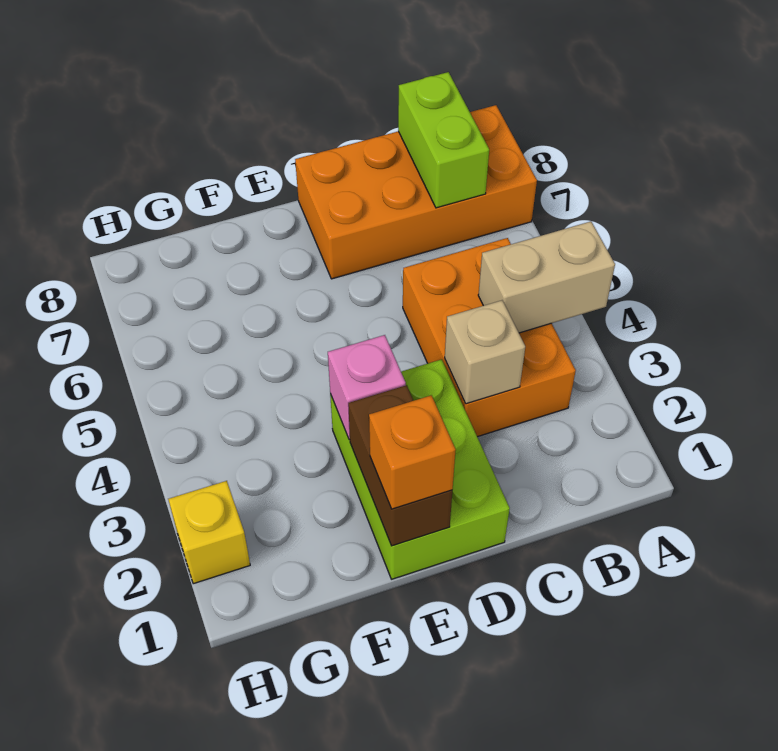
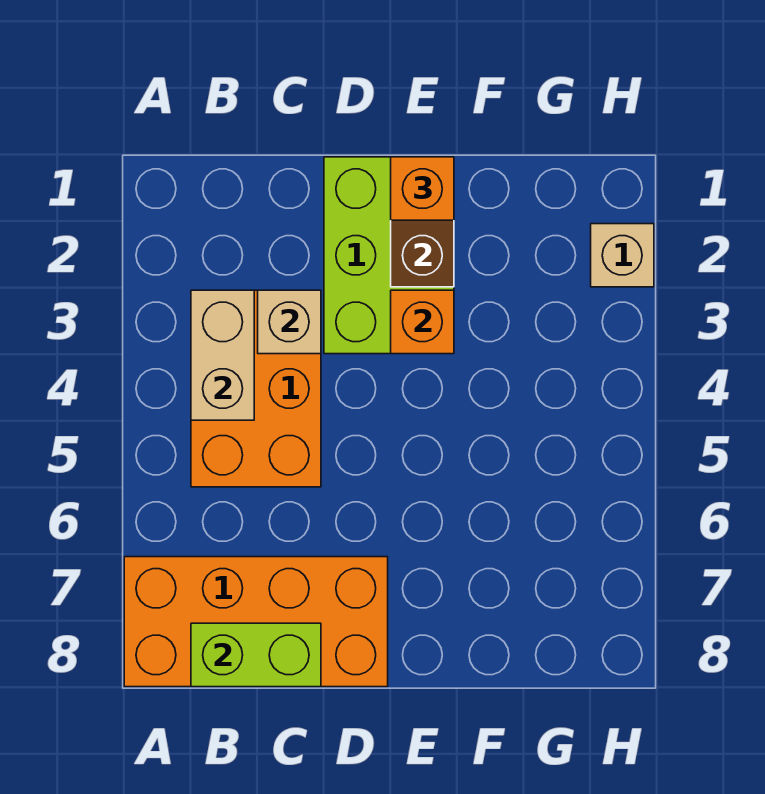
tan brick A4:B4 level 2 -> tan brick B3:B4 level 2
lime brick B7:B8 level 2 -> lime brick B8:C8 level 2
pink brick E3 level 2 -> orange brick E3 level 2
yellow brick H2 level 1 -> tan brick H2 level 1

